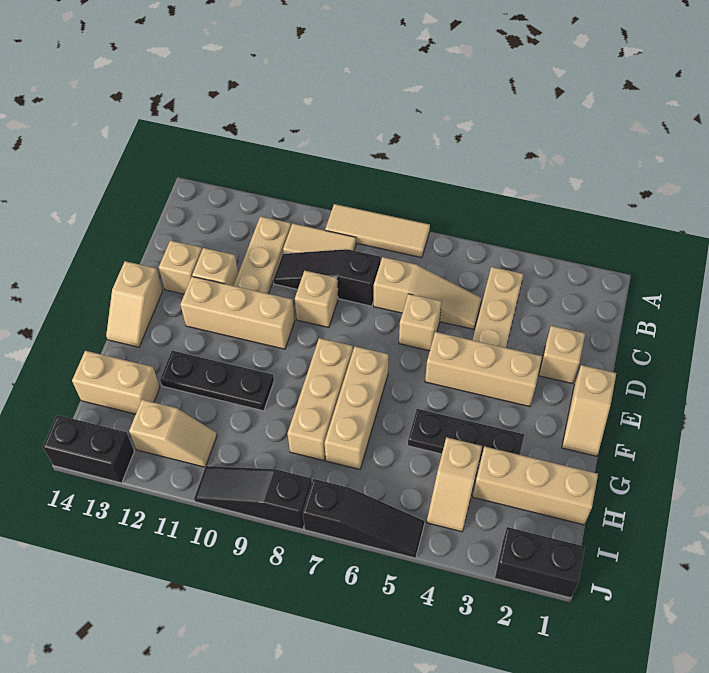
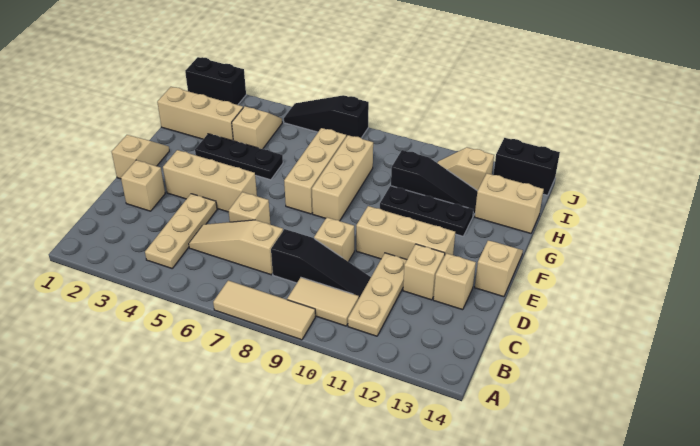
black slope J8:J10 level 1 top 8 -> black slope H10:H12 level 1 top 10

